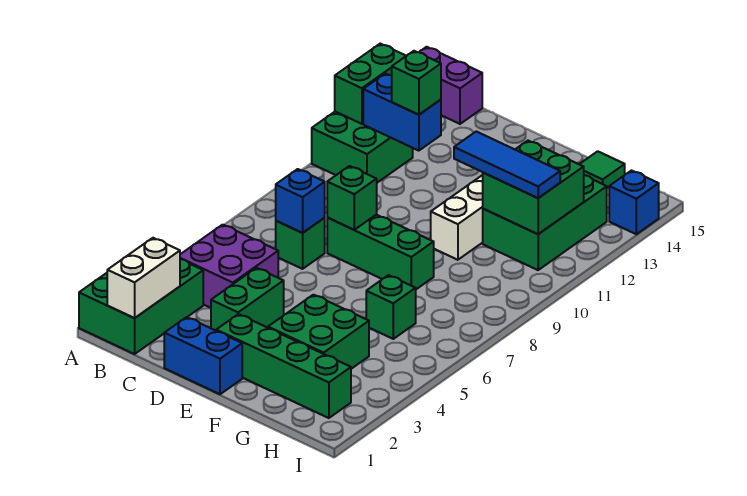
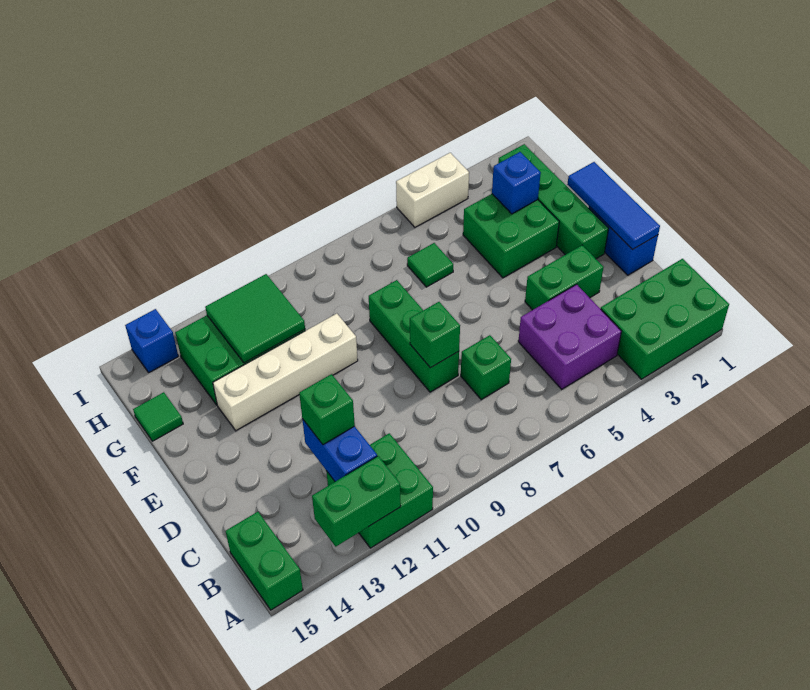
purple brick A15:B15 level 1 -> green brick A15:B15 level 1
white brick B1:B2 level 2 -> white brick I4:I5 level 1
blue brick C7 level 2 -> blue brick G3 level 2
blue tile F11:H11 level 3 -> blue tile D1:F1 level 2
green brick G6 level 1 -> green tile G6 level 1
green brick G11:H12 level 2 -> green tile G11:H12 level 2

